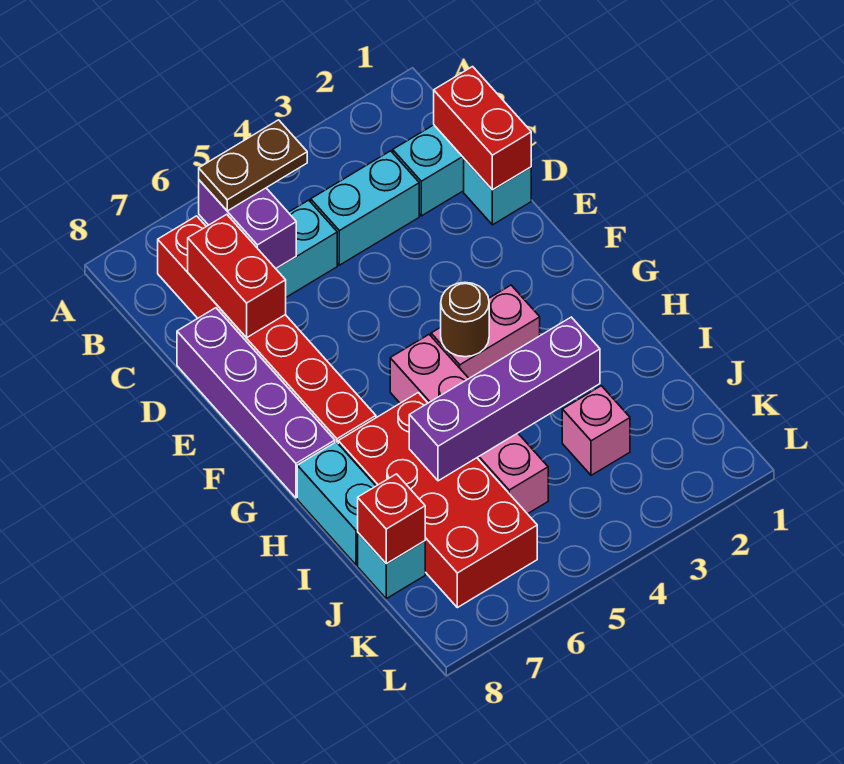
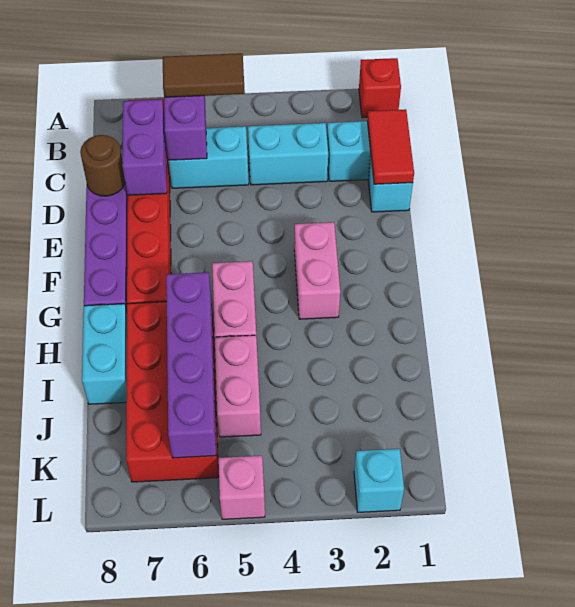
brown plate B5:B6 level 3 -> brown tile B5:B6 level 3
red brick C1:D1 level 2 -> red tile C1:D1 level 2
red brick C7:D7 level 2 -> purple brick C7:D7 level 2
pink brick G3:G4 level 1 -> pink brick F3:G3 level 1
brown round brick G4 level 2 -> brown round brick D8 level 2
purple brick I3:I6 level 2 -> purple brick H6:K6 level 2
pink brick J3 level 1 -> pink brick L5 level 1
cyan brick J8 level 1 -> cyan brick L2 level 1
red brick J8 level 2 -> red brick A1 level 1

